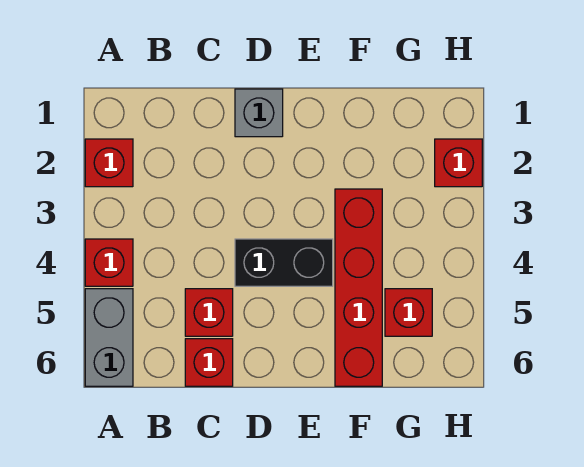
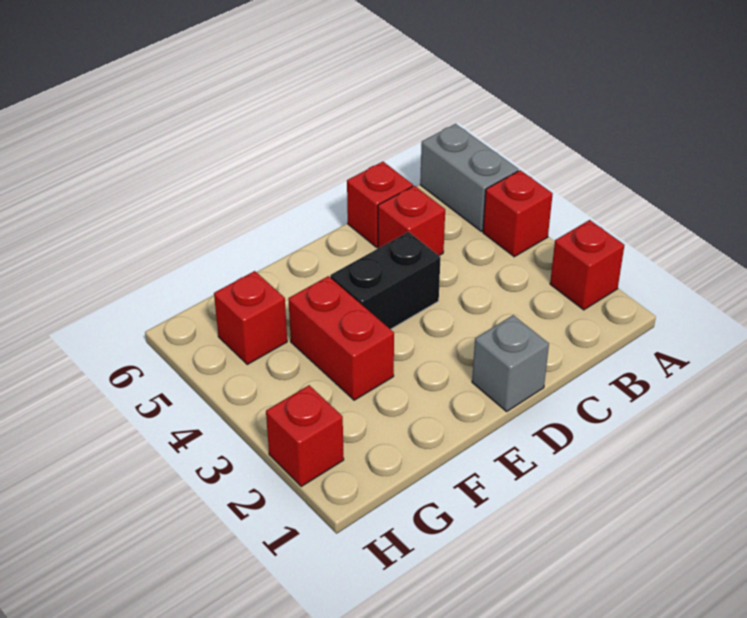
red brick F3:F6 level 1 -> red brick F3:F4 level 1

